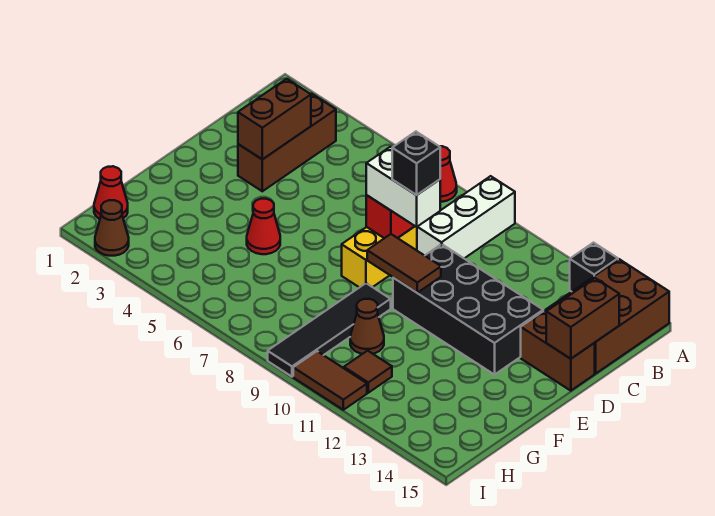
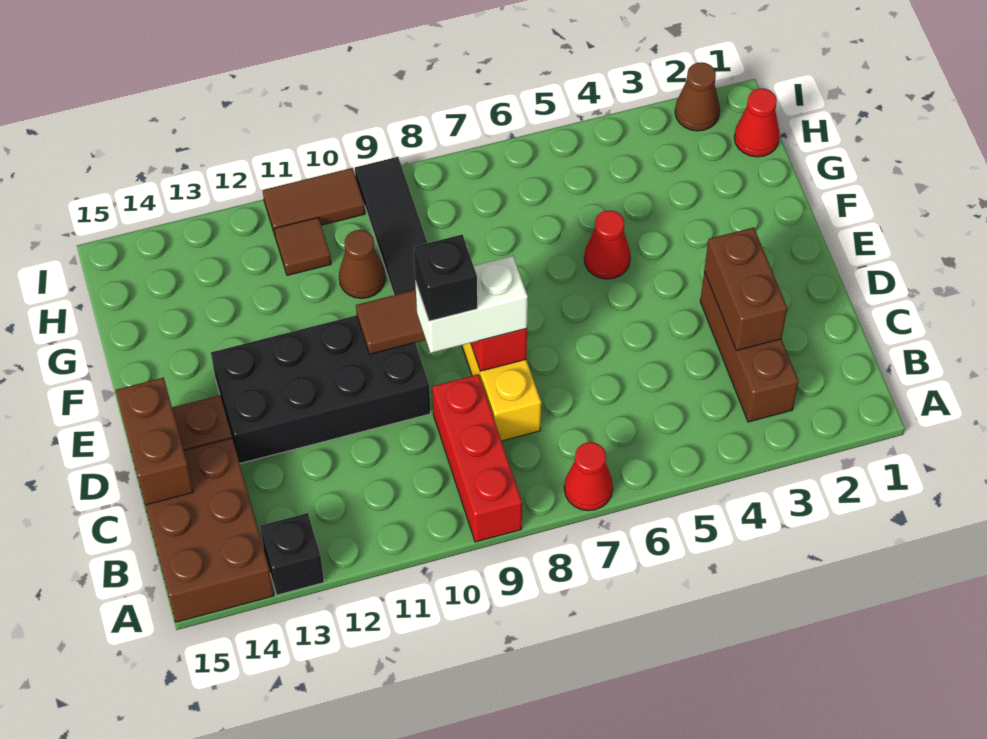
white brick A9:C9 level 1 -> red brick A9:C9 level 1

